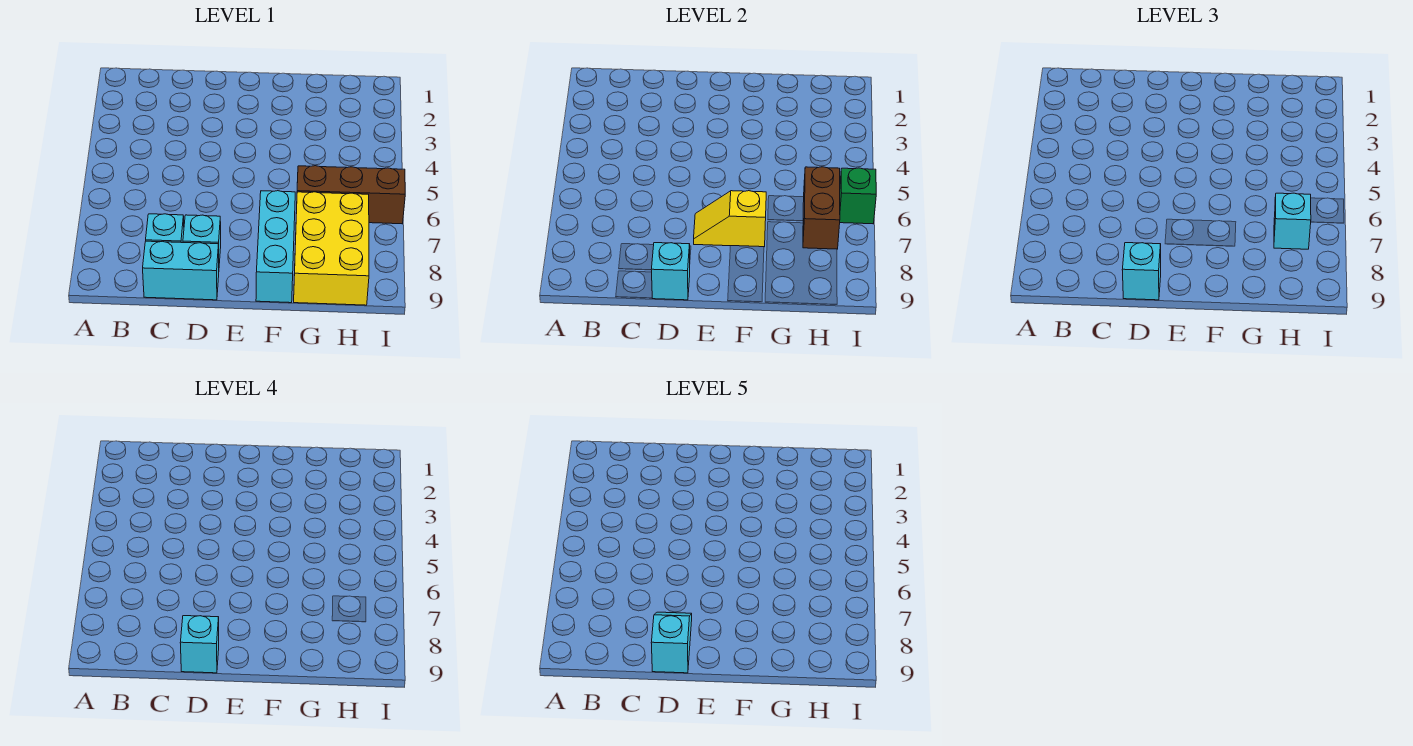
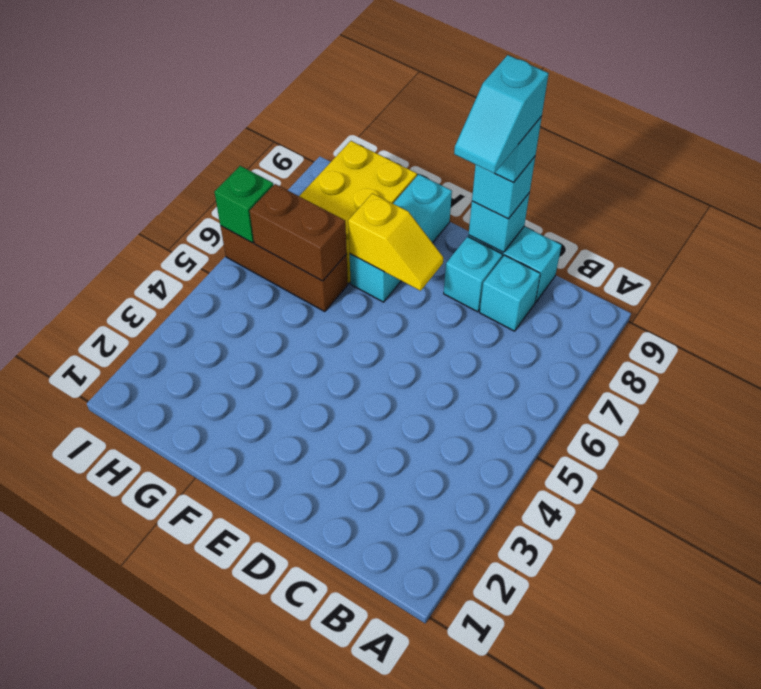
brown brick H6:H7 level 2 -> brown brick G6:H6 level 2
cyan brick H7 level 3 -> none

